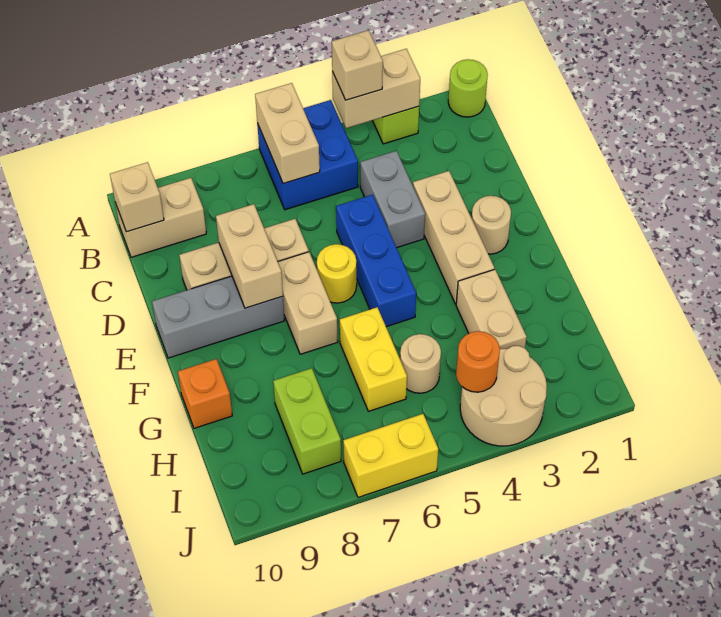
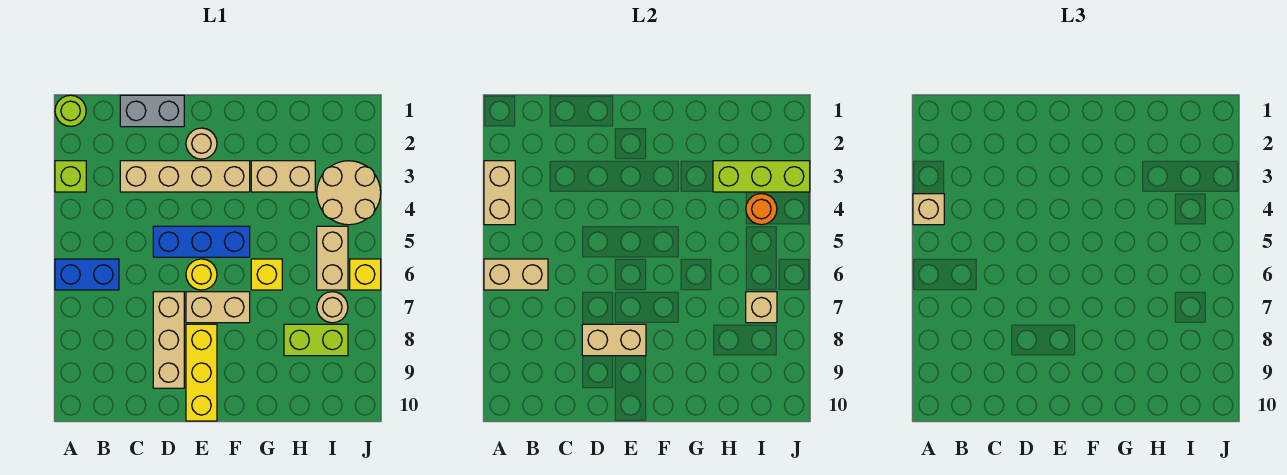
blue brick A5:B6 level 1 -> blue brick A6:B6 level 1
tan brick B9:B10 level 1 -> tan brick I5:I6 level 1
tan brick B10 level 2 -> tan brick I7 level 2
grey brick C4:D4 level 1 -> grey brick C1:D1 level 1
tan brick D3:F3 level 1 -> tan brick C3:F3 level 1
grey brick E8:E10 level 1 -> yellow brick E8:E10 level 1
yellow brick G6:H6 level 1 -> yellow brick G6 level 1
orange brick G10 level 1 -> none
none -> lime brick H3:J3 level 2
tan round brick H5 level 1 -> tan round brick I7 level 1
yellow brick J6:J7 level 1 -> yellow brick J6 level 1

